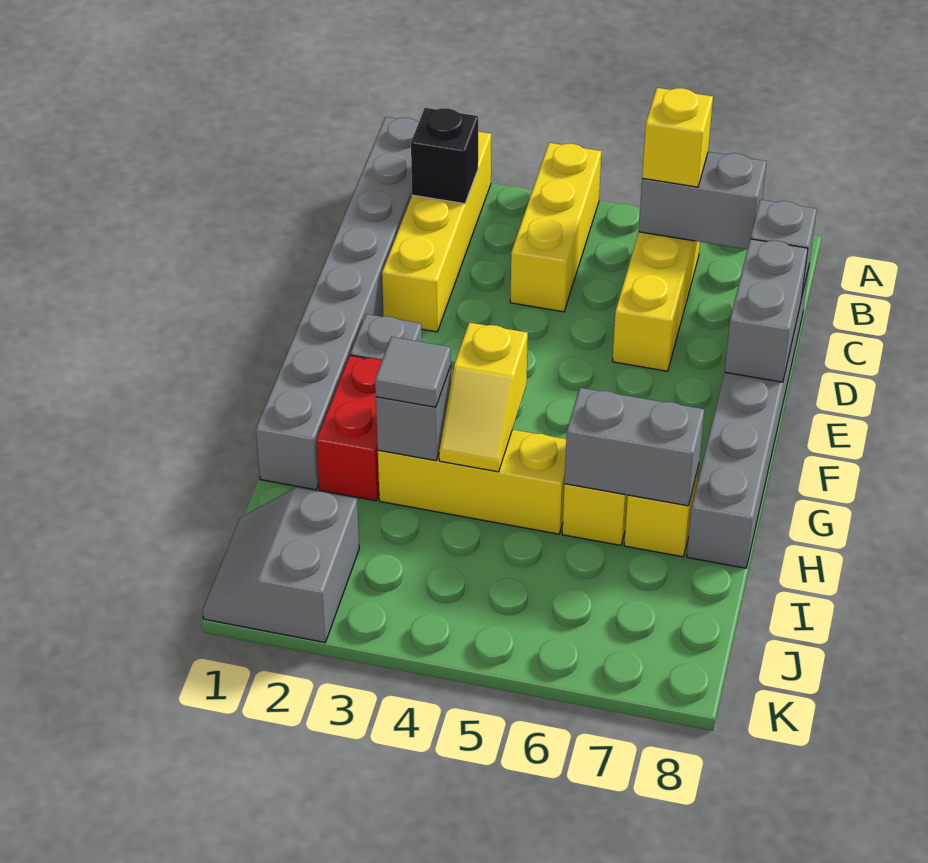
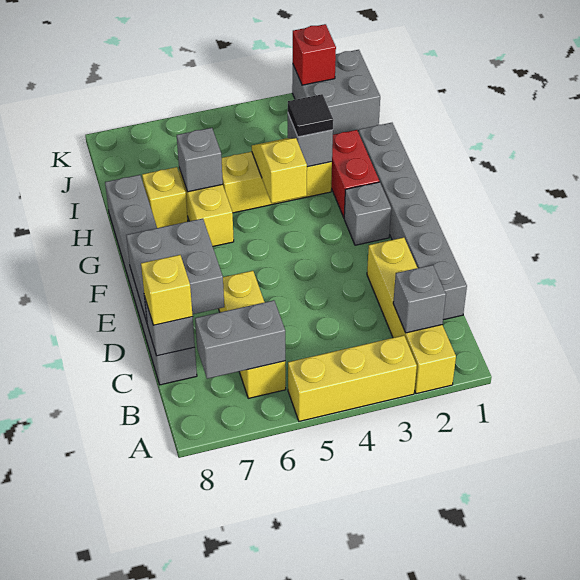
grey brick A1:H1 level 1 -> grey brick C1:H1 level 1
yellow brick A4:C4 level 1 -> yellow brick A3:A5 level 1
black brick B2 level 2 -> grey brick B2 level 2
yellow brick B6 level 3 -> yellow brick C8 level 3
grey brick D8:E8 level 2 -> grey brick D7:E8 level 2
grey tile H3 level 3 -> black tile H3 level 3
grey brick H6:H7 level 2 -> grey brick H6 level 2
grey slope J1:K2 level 1 top 2 -> grey brick J1:K2 level 1
none -> red brick K2 level 2

